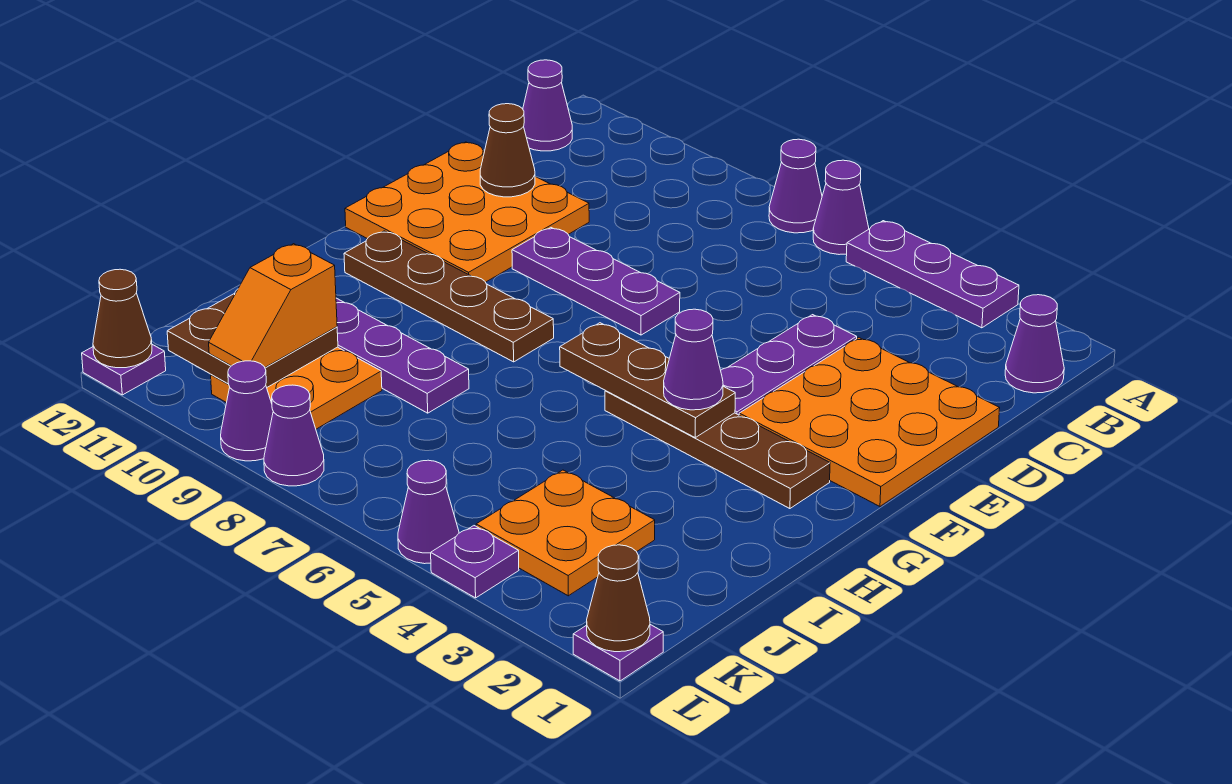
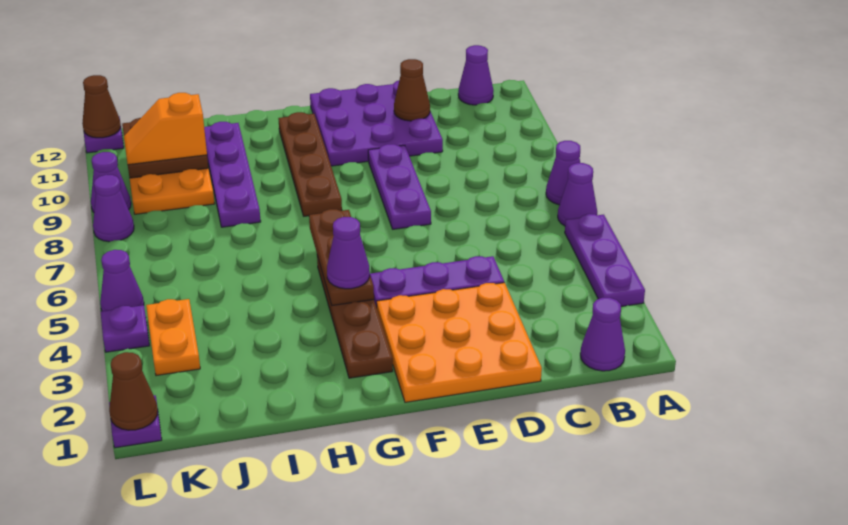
orange plate D10:F12 level 1 -> purple plate D10:F12 level 1
orange plate J3:K4 level 1 -> orange plate K3:K4 level 1

